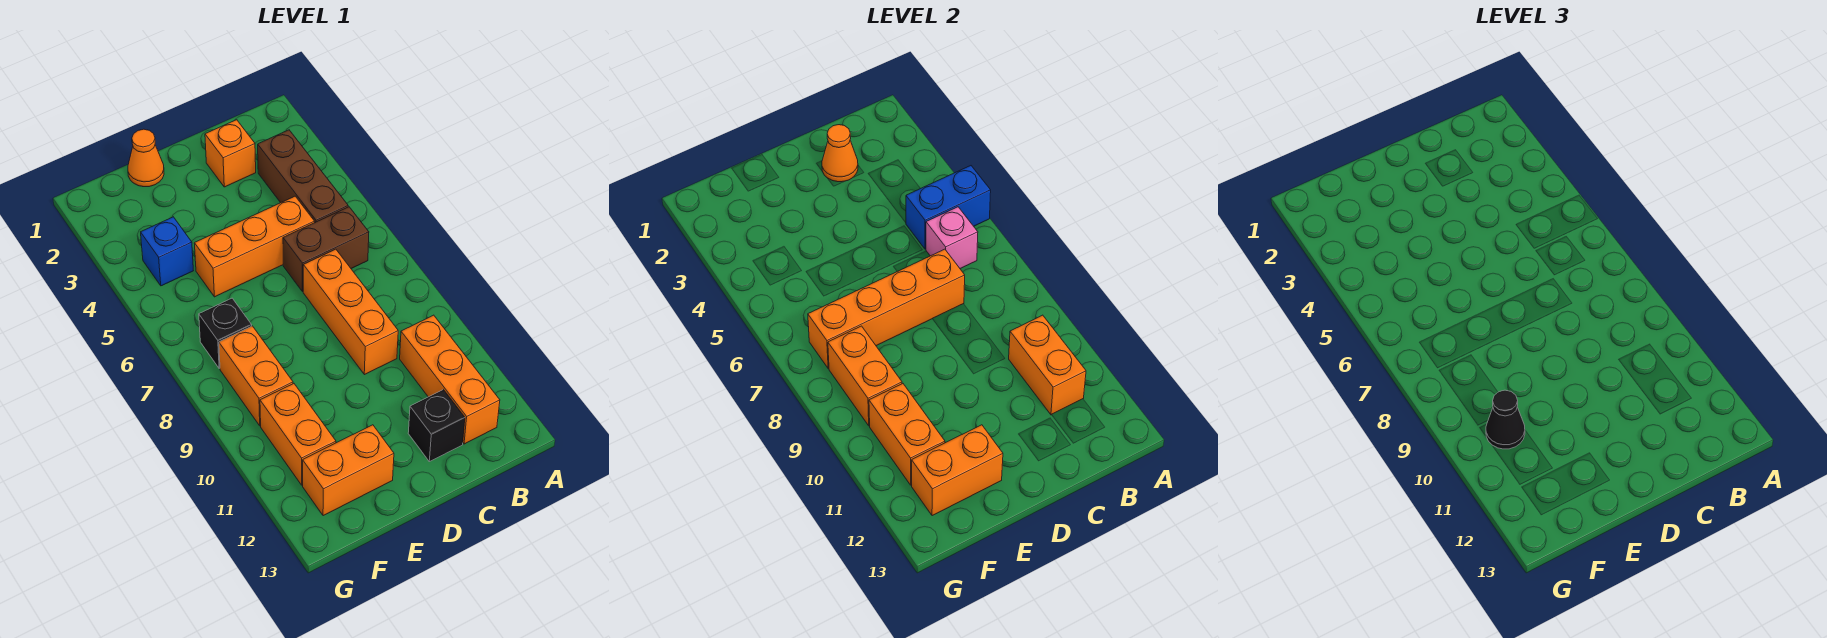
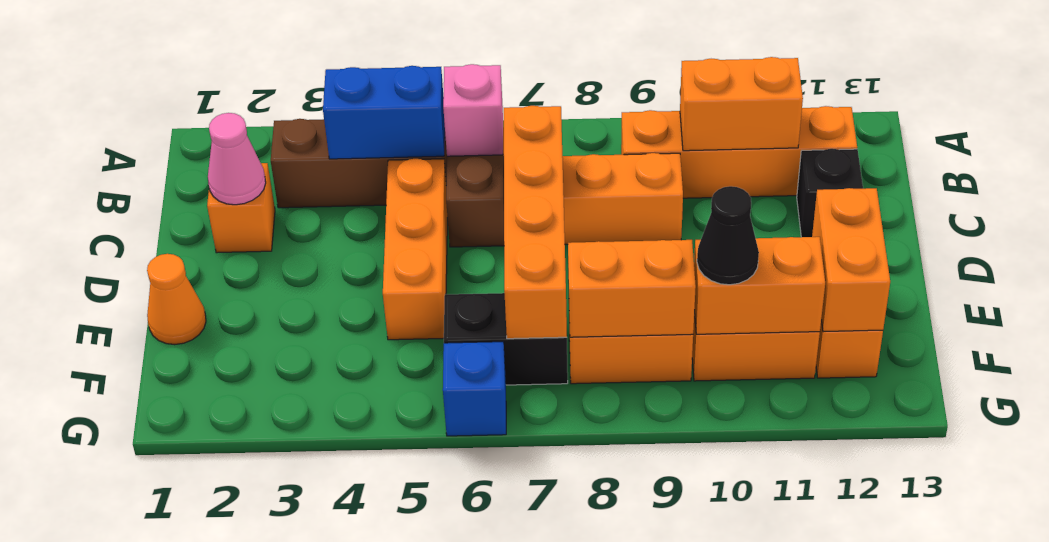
blue brick A5:B5 level 2 -> blue brick B4:B5 level 2
orange brick B10:B12 level 1 -> orange brick B9:B12 level 1
orange cone C2 level 2 -> pink cone C2 level 2
blue brick F4 level 1 -> blue brick G6 level 1
black brick F7 level 1 -> black brick F6:F7 level 1

